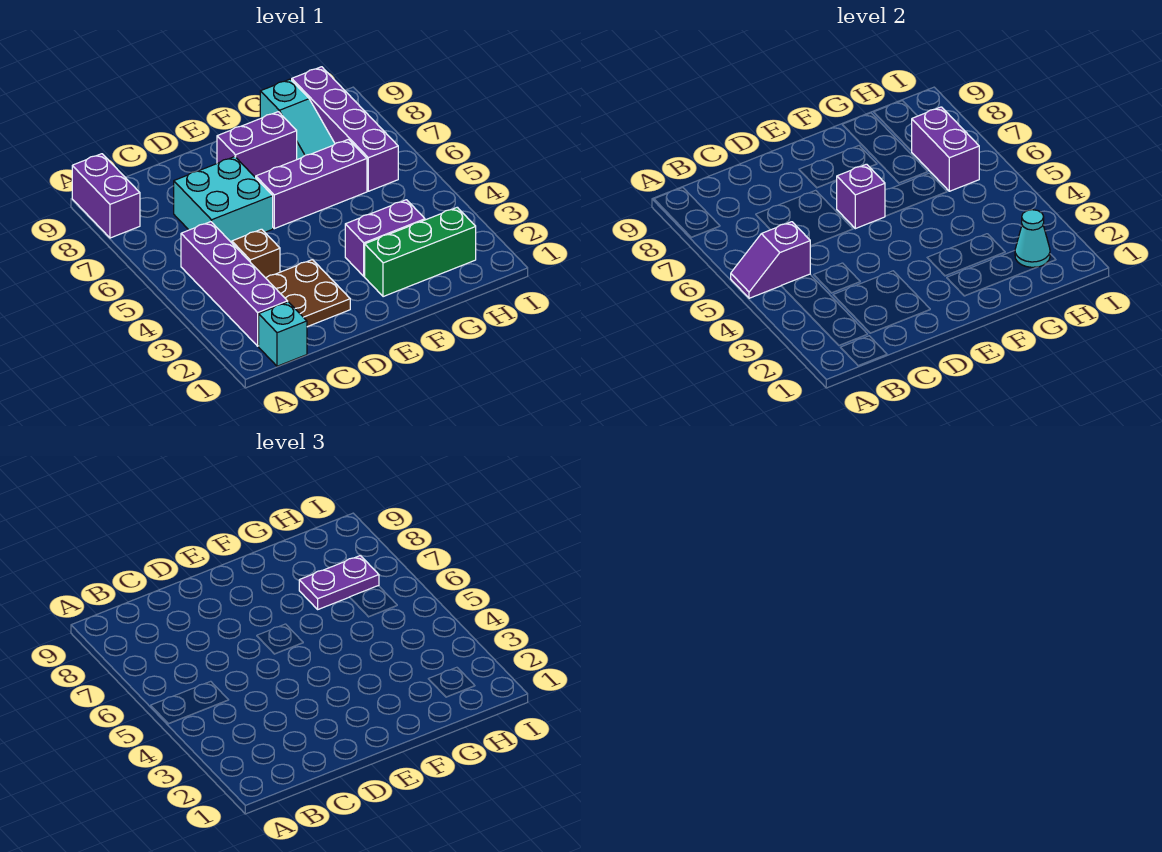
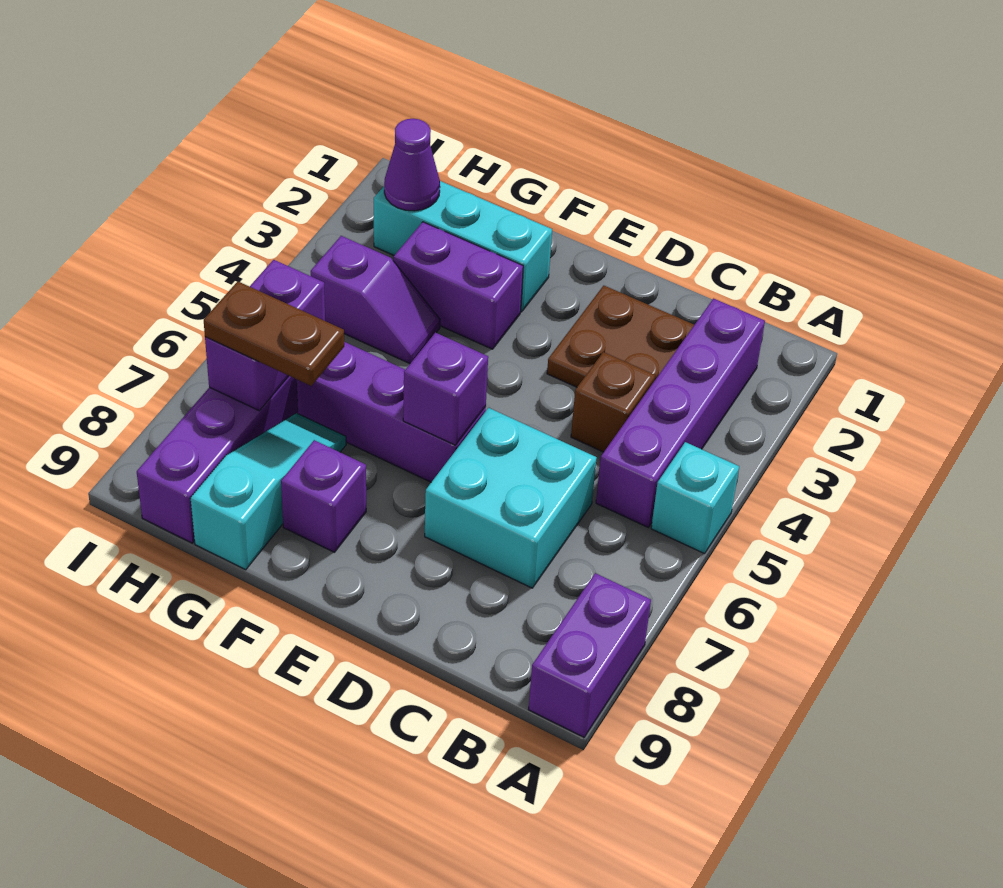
purple slope A5:B5 level 2 top B -> purple slope G4:H4 level 1 top H
cyan brick B1 level 1 -> cyan brick A5 level 1
purple brick E8:F8 level 1 -> purple brick F8 level 1
green brick F2:H2 level 1 -> cyan brick F2:H2 level 1
purple plate G7:H7 level 3 -> brown plate G7:H7 level 3
cyan cone H2 level 2 -> purple cone H2 level 2

